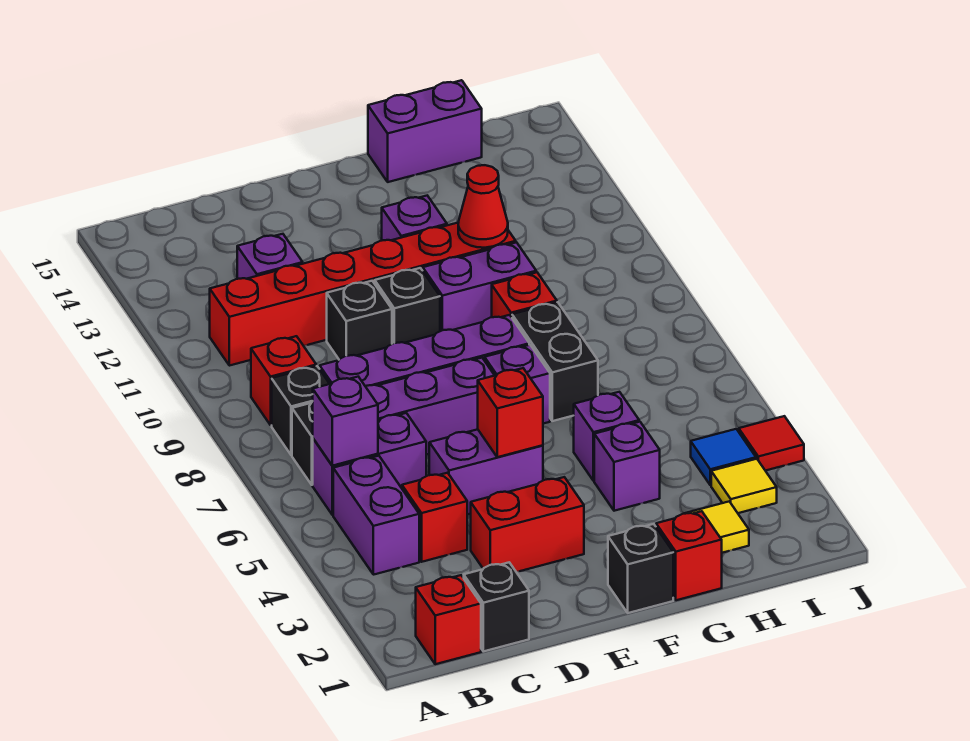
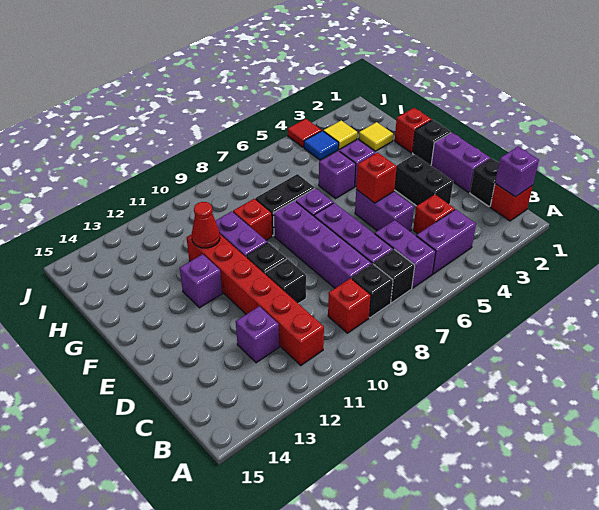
purple brick B6 level 2 -> purple brick B1 level 2
red brick D3:E3 level 1 -> black brick D3:E3 level 1
purple brick G15:H15 level 1 -> purple brick D1:E1 level 1

